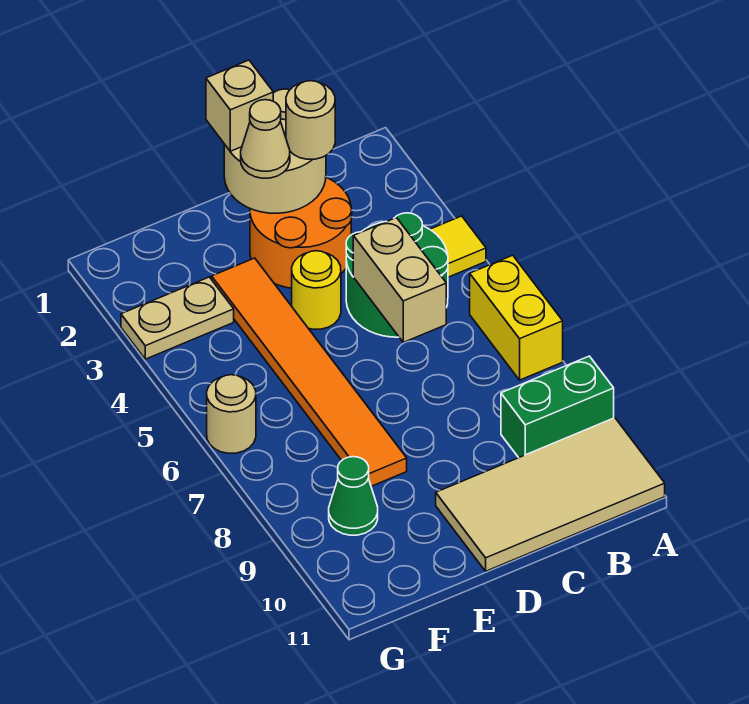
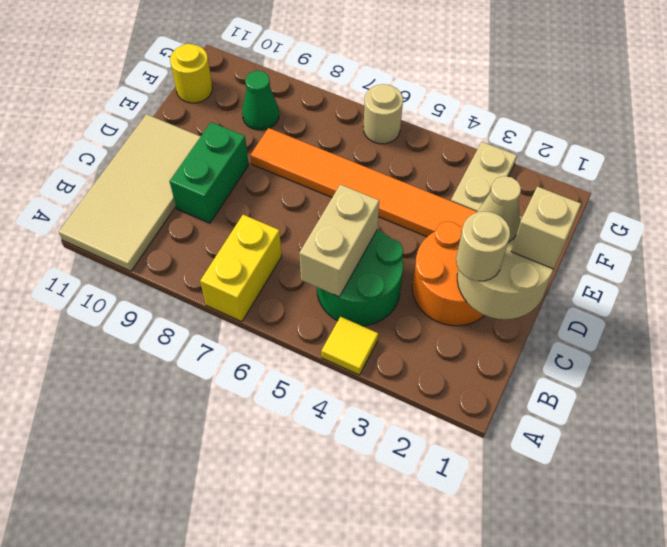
yellow brick A6:A7 level 1 -> yellow brick A7:B7 level 1
green brick A9:B9 level 1 -> green brick C9:D9 level 1
tan brick C5:C6 level 2 -> tan brick B5:C5 level 2
yellow round brick D4 level 1 -> yellow round brick F11 level 1

